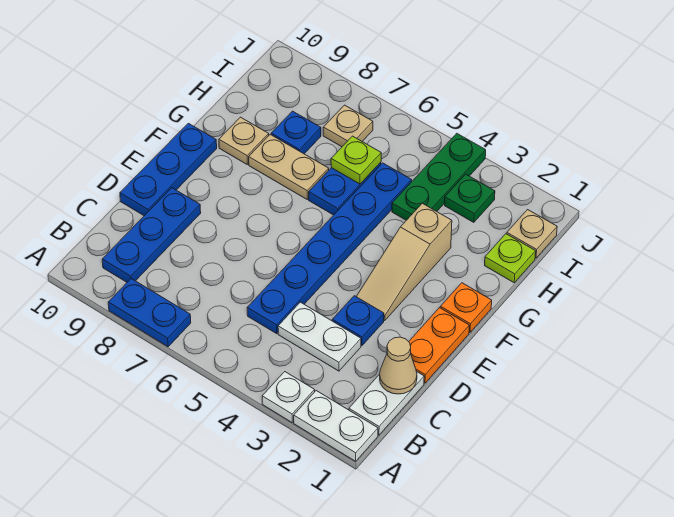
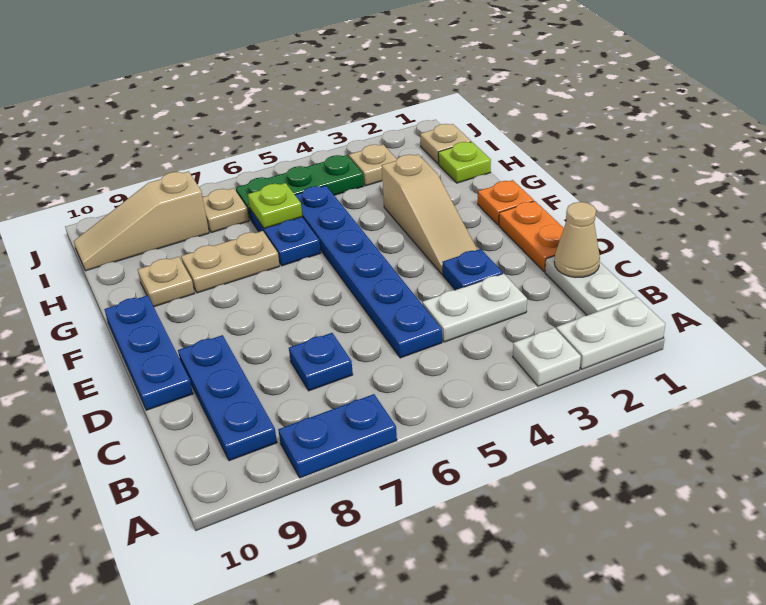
green plate H4:J4 level 1 -> green plate I4:I6 level 1
blue plate H8 level 1 -> blue plate C7 level 1
green plate I3 level 1 -> tan plate I3 level 1
none -> tan slope I8:I10 level 1 top 8

